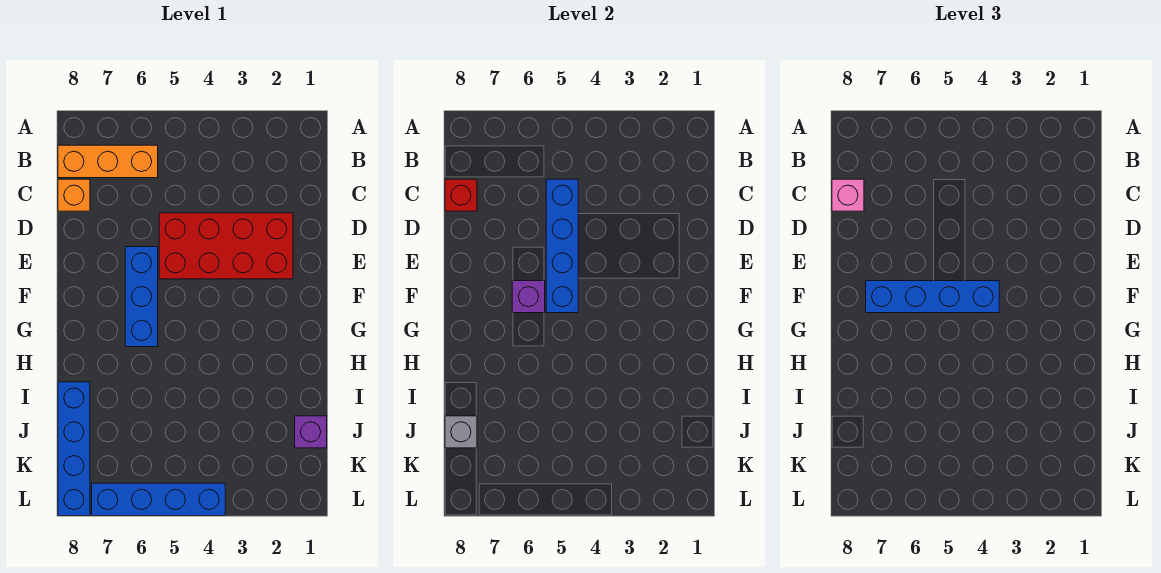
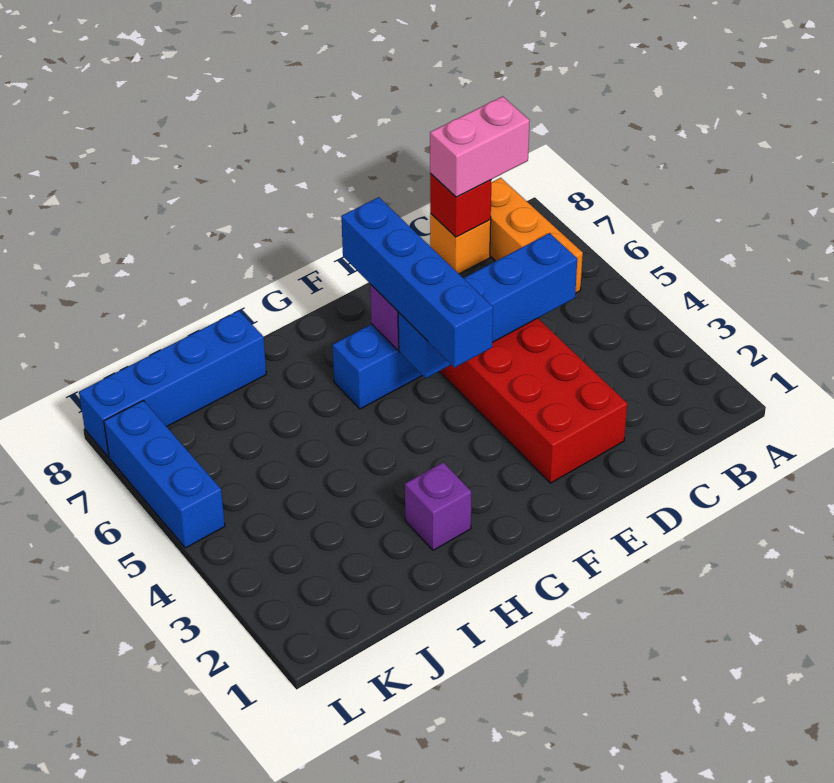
pink brick C8 level 3 -> pink brick B8:C8 level 3
purple brick J1 level 1 -> purple brick H2 level 1
grey brick J8 level 2 -> none
blue brick L4:L7 level 1 -> blue brick L5:L7 level 1

